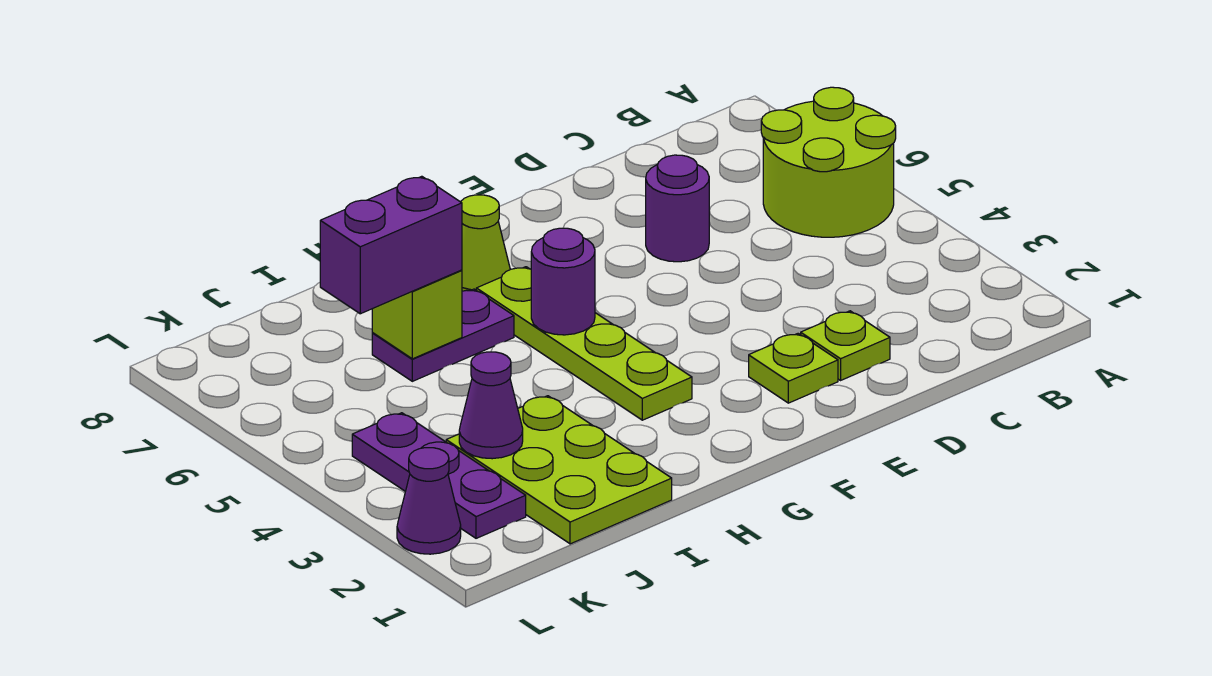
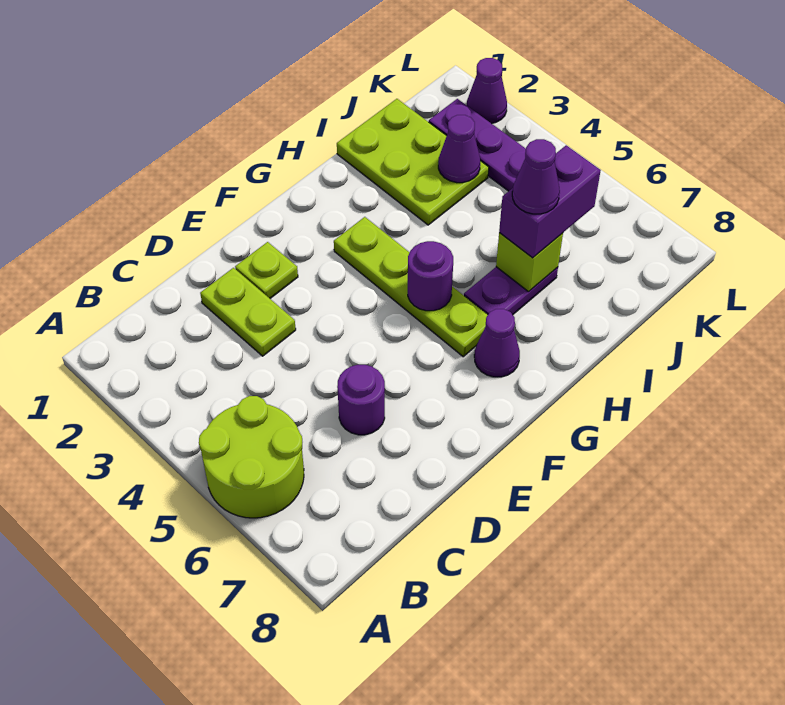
lime plate D2 level 1 -> lime plate D2:D3 level 1
lime cone G7 level 1 -> purple cone G7 level 1
none -> purple cone I6 level 4

